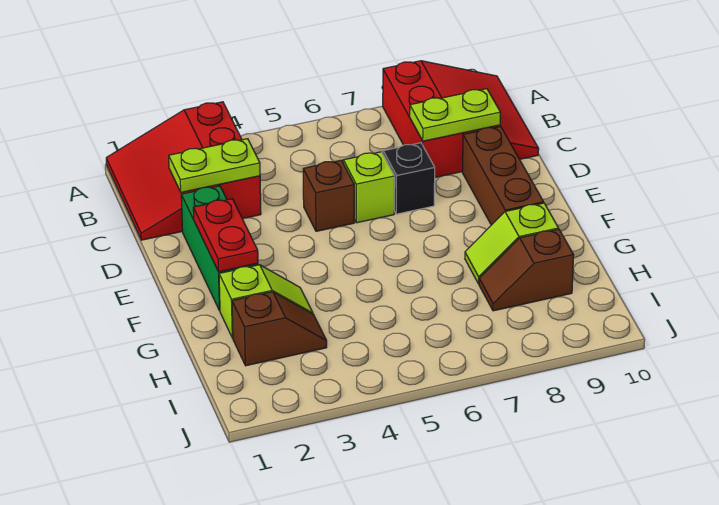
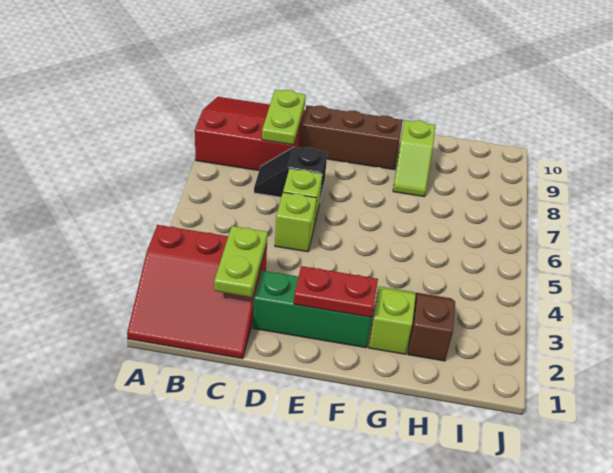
brown brick D5 level 1 -> lime brick D5 level 1
brown slope H8:H9 level 1 top 9 -> none

